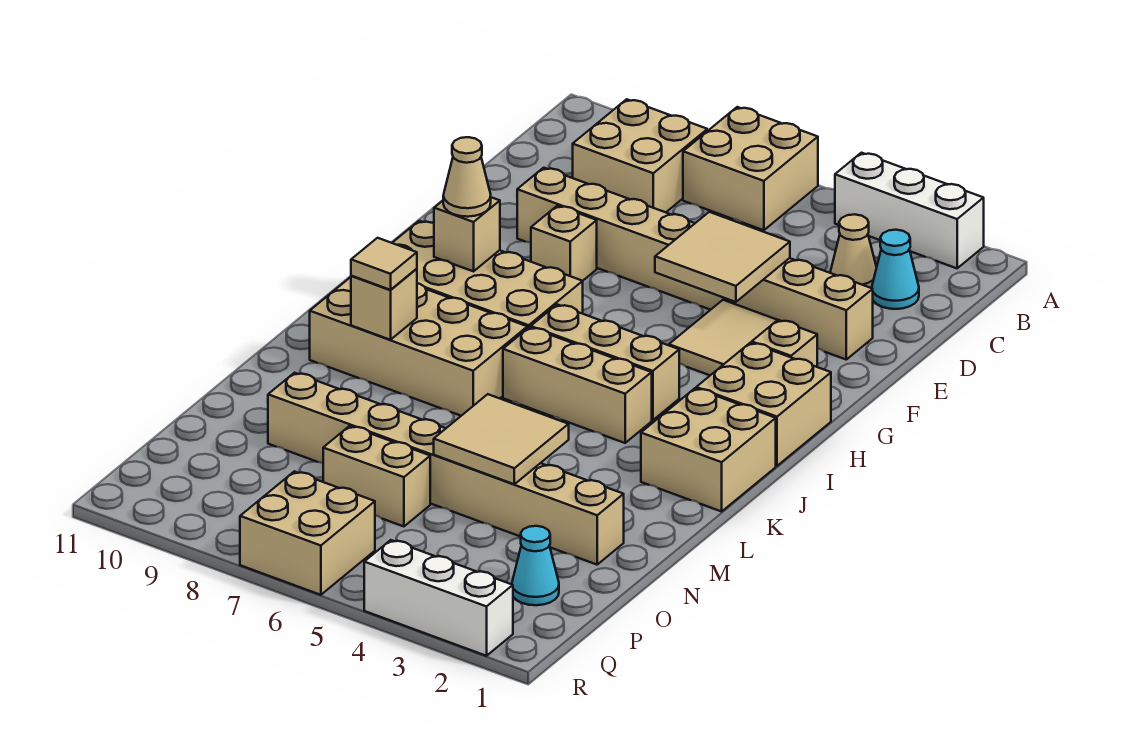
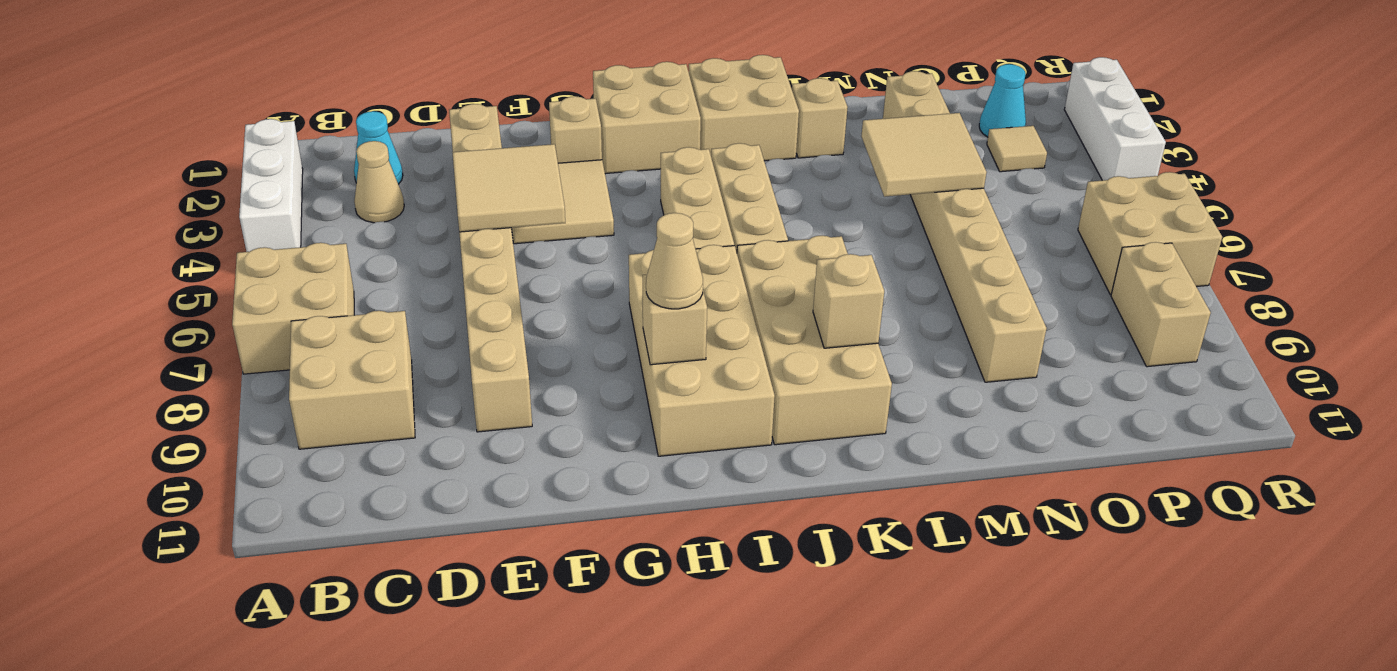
tan brick F8 level 1 -> tan brick L2 level 1
tan tile K9 level 3 -> tan tile P3 level 1
tan brick O6:O7 level 1 -> tan brick Q8:Q9 level 1

